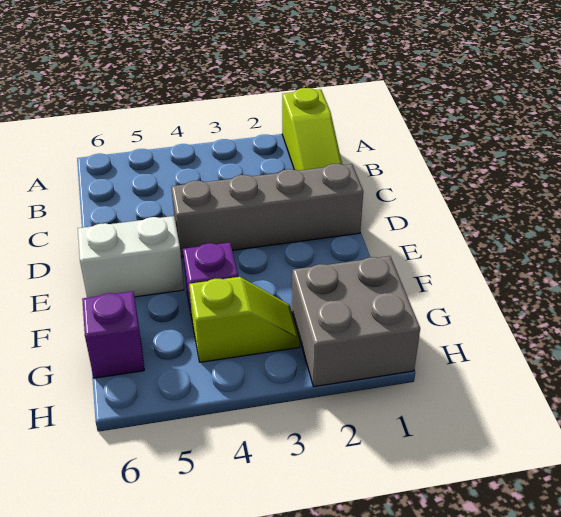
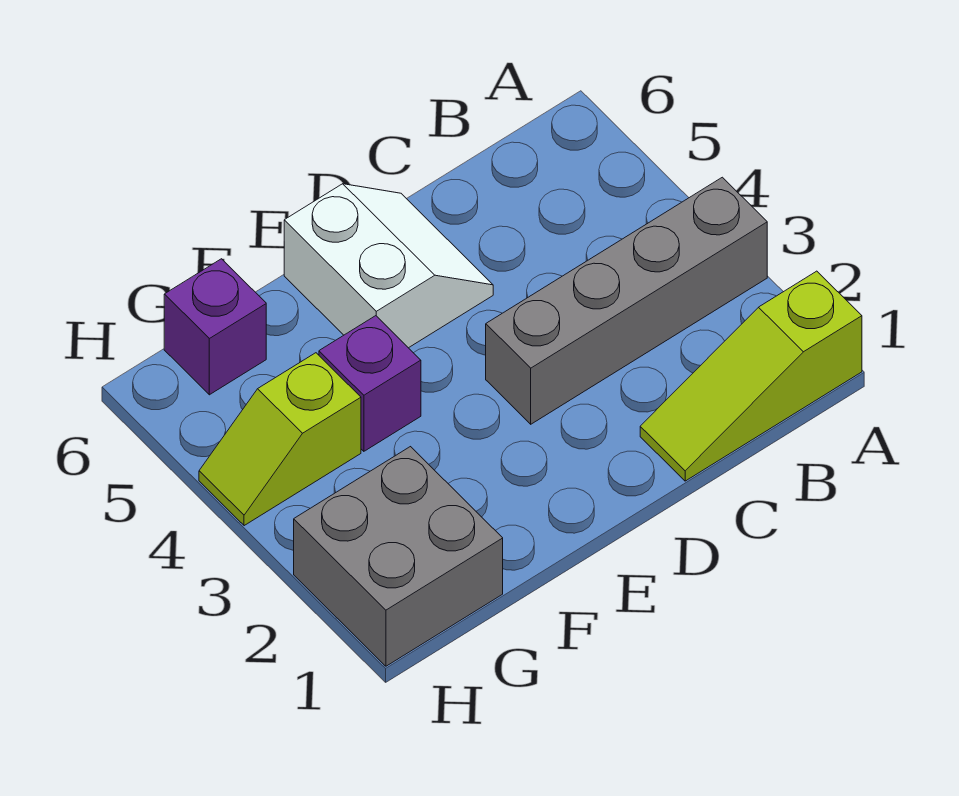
grey brick D1:D4 level 1 -> grey brick A3:D3 level 1
lime slope G3:G4 level 1 top 4 -> lime slope G4:H4 level 1 top G

